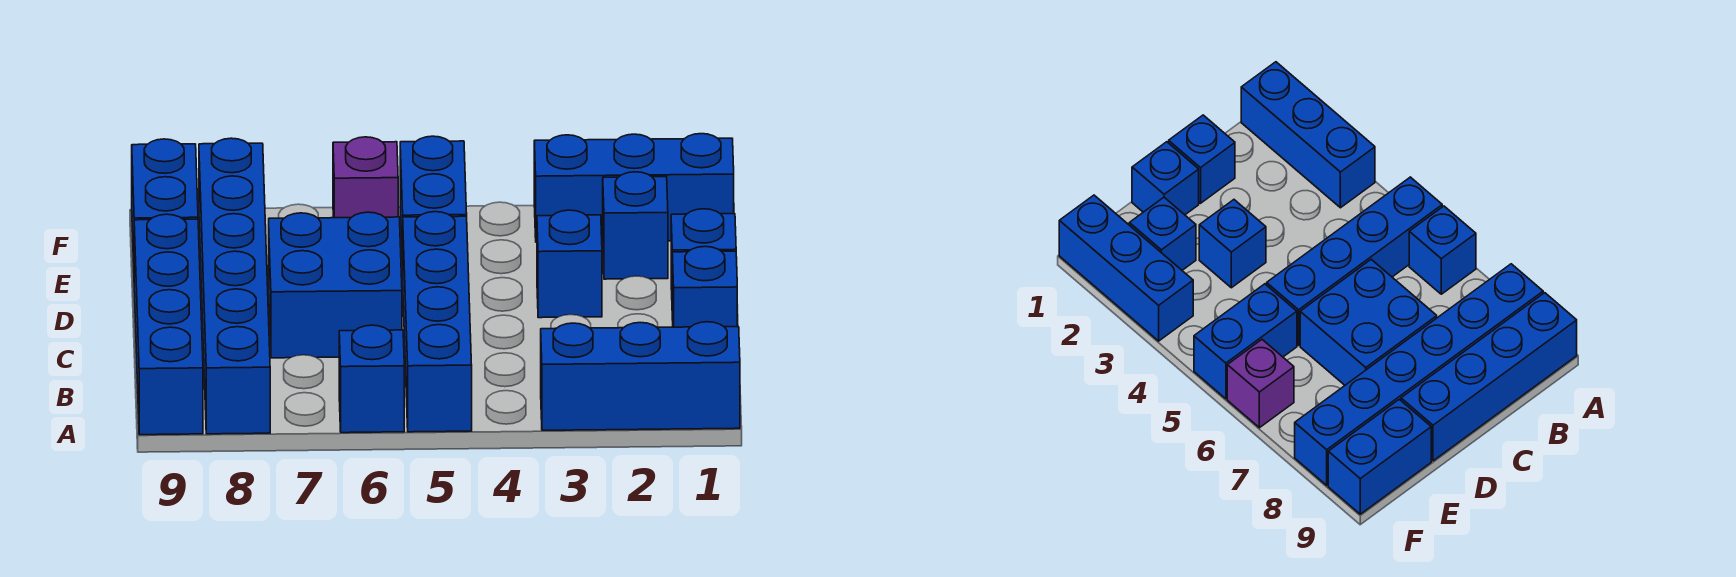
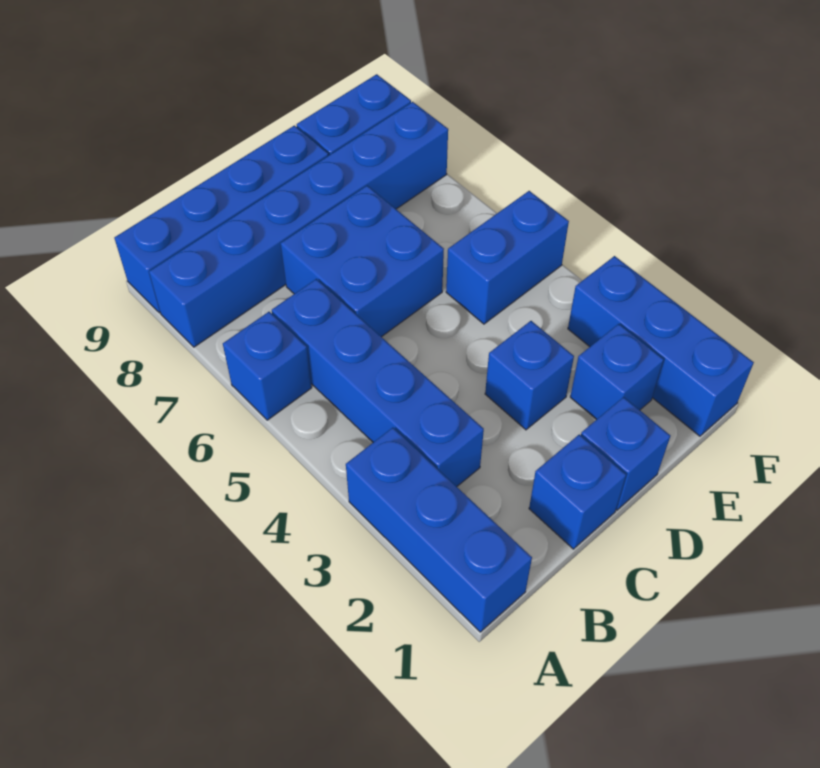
blue brick A5:D5 level 1 -> blue brick B3:B6 level 1
purple brick F6 level 1 -> none

